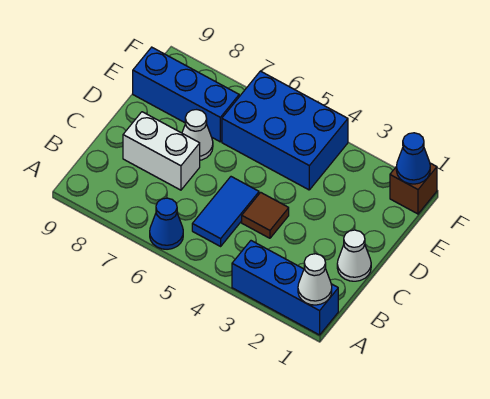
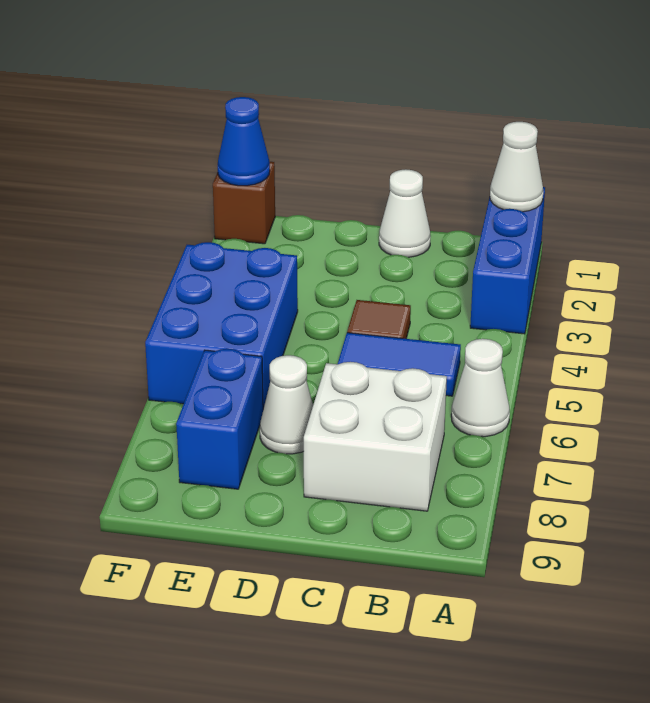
blue cone A6 level 1 -> white cone A6 level 1
white brick C7:C8 level 1 -> white brick B7:C8 level 1
blue brick E7:E9 level 1 -> blue brick E7:E8 level 1

